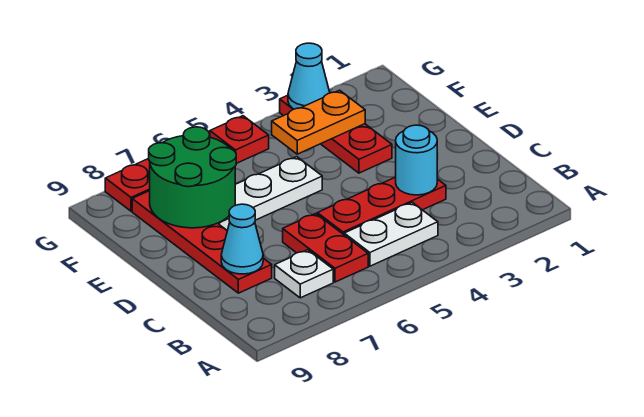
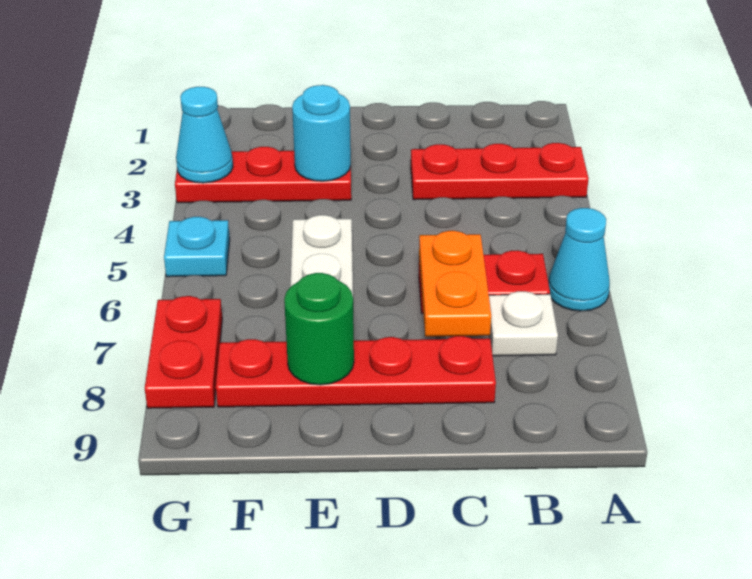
white plate B4:B5 level 1 -> none
red plate C3:C5 level 1 -> red plate A3:C3 level 1
cyan round brick C3 level 2 -> cyan round brick E3 level 2
cyan cone C8 level 2 -> cyan cone A6 level 1
green round brick E7:F8 level 2 -> green round brick E8 level 2
orange plate F3:F4 level 2 -> orange plate C6:C7 level 2
red plate G5 level 1 -> cyan plate G5 level 1

